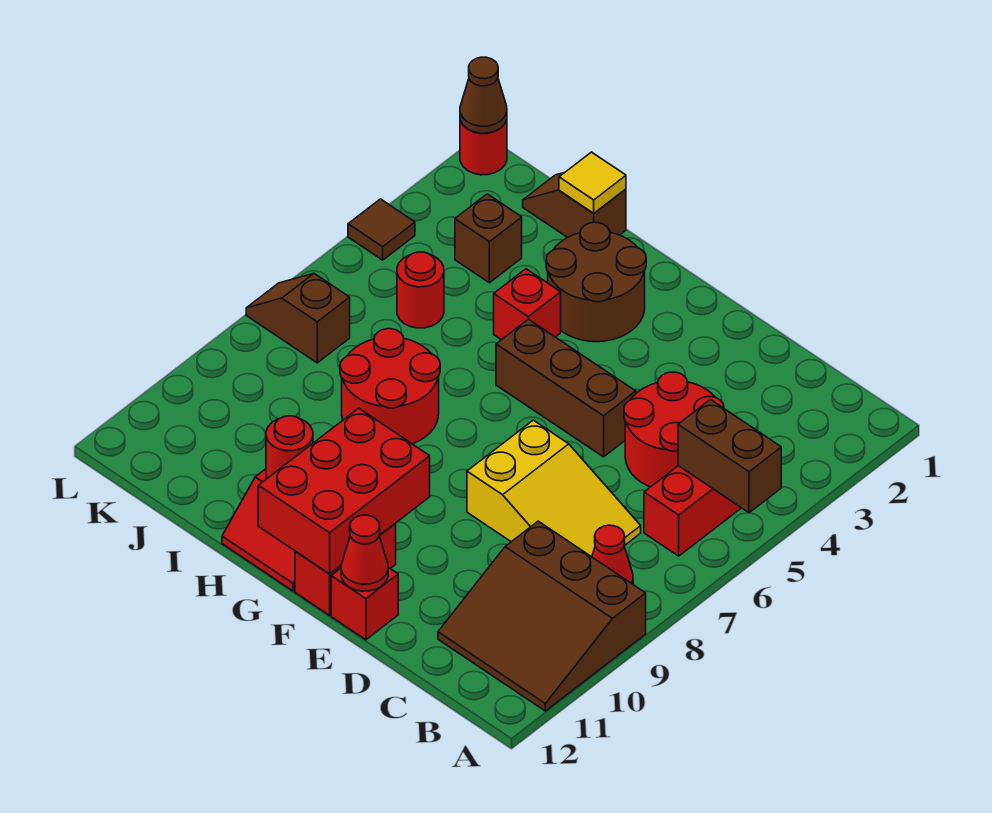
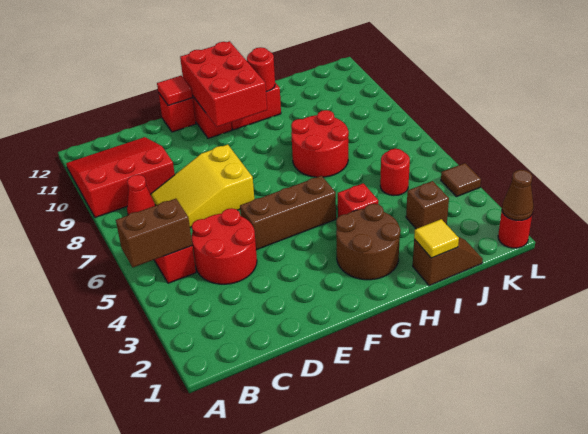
brown slope A9:C11 level 1 top 9 -> red slope A9:C11 level 1 top 9
red cone E12 level 2 -> red tile E12 level 2
brown slope K7:L7 level 1 top K -> none

